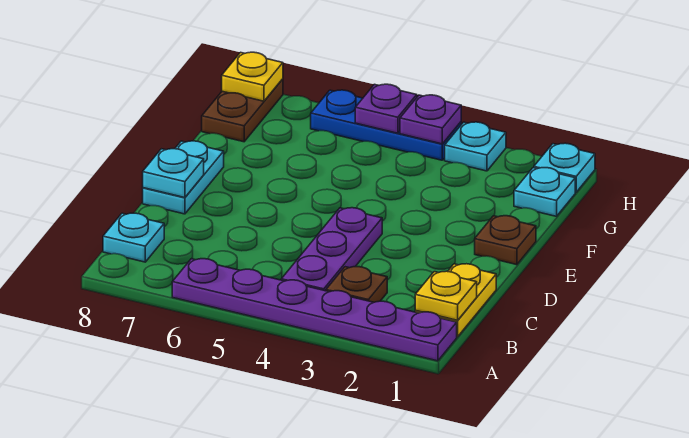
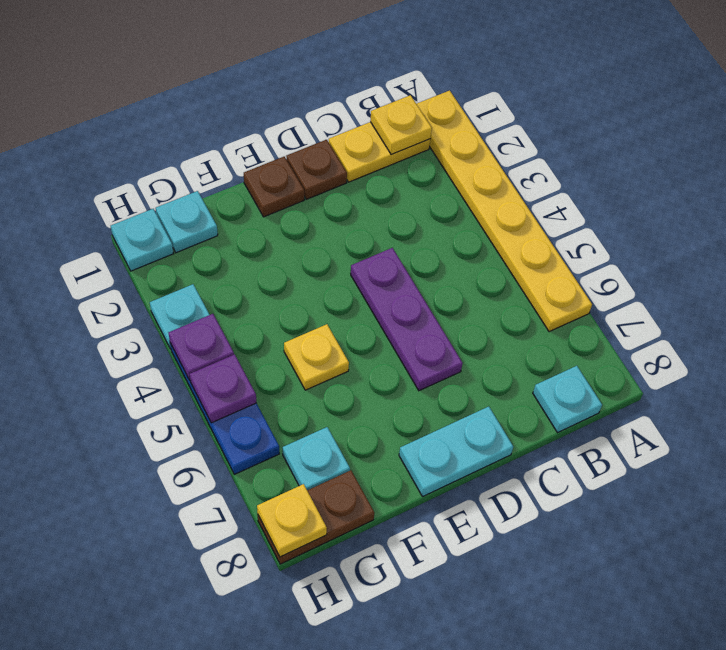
purple plate A1:A6 level 1 -> yellow plate A1:A6 level 1
brown plate B3 level 1 -> brown plate D1 level 1
purple plate B4:D4 level 1 -> purple plate D4:D6 level 1
cyan plate D8 level 2 -> cyan plate G7 level 1
none -> yellow plate F5 level 1

